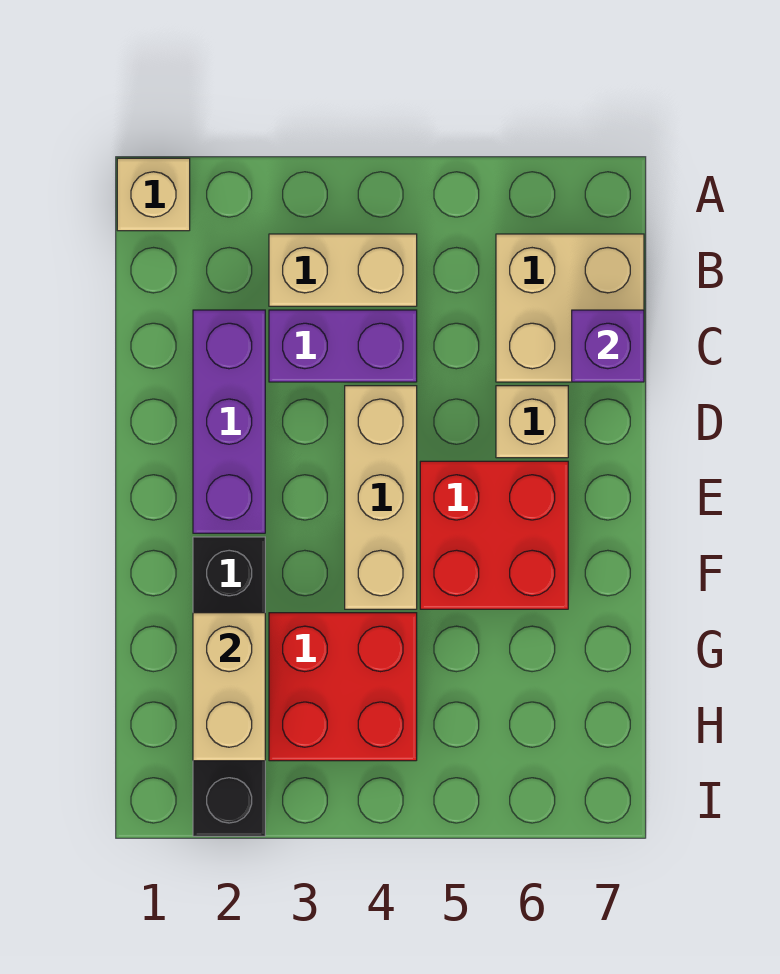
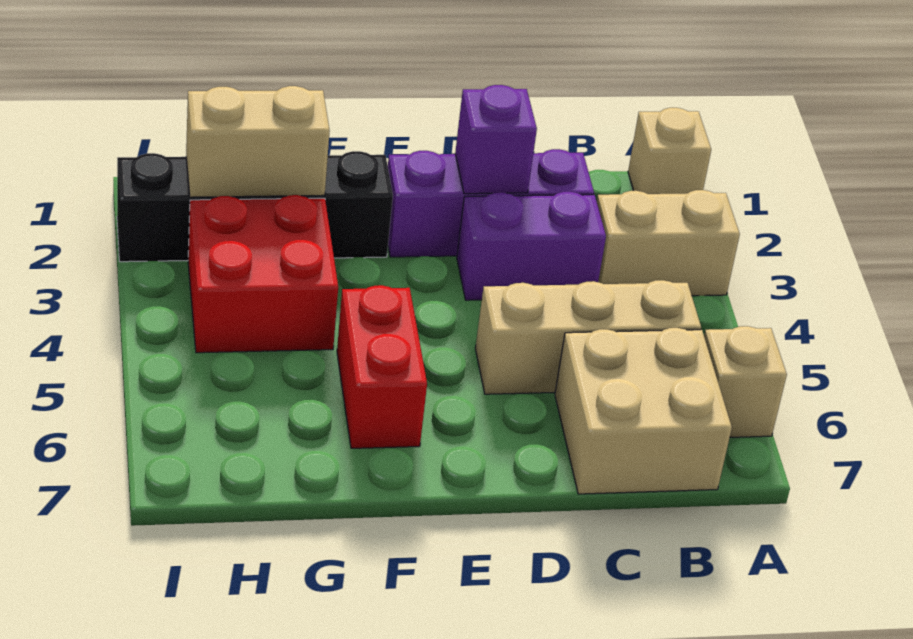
tan brick B3:B4 level 1 -> tan brick A3:B3 level 1
purple brick C3:C4 level 1 -> purple brick C3:D3 level 1
purple brick C7 level 2 -> purple brick D2 level 2
tan brick D4:F4 level 1 -> tan brick B5:D5 level 1
tan brick D6 level 1 -> tan brick A6 level 1
red brick E5:F6 level 1 -> red brick F5:F6 level 1

